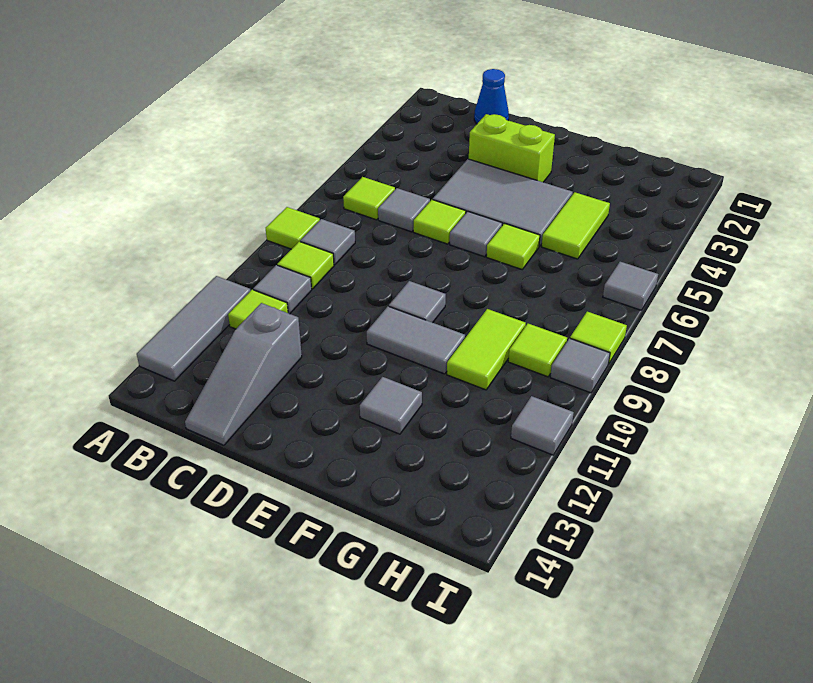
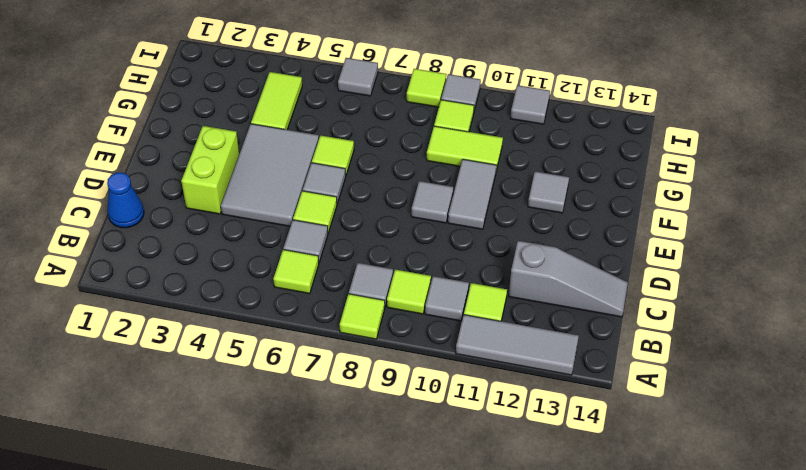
lime tile G4:G5 level 1 -> lime tile G4:H4 level 1

